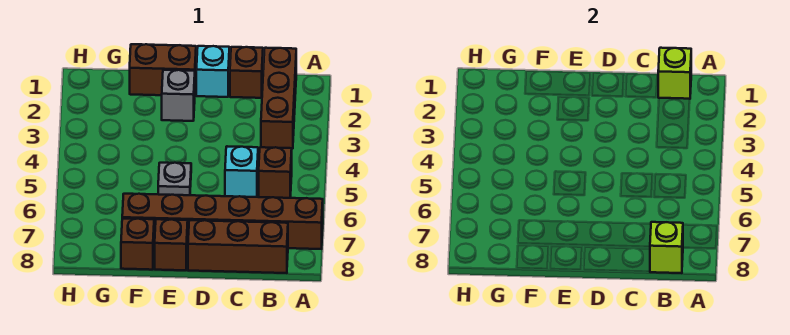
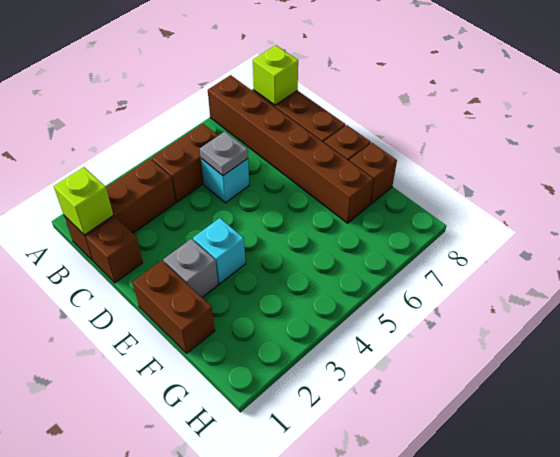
brown brick B5 level 1 -> brown brick B4:B5 level 1
cyan brick D1 level 1 -> cyan brick E3 level 1
grey plate E5 level 1 -> grey plate C5 level 2

